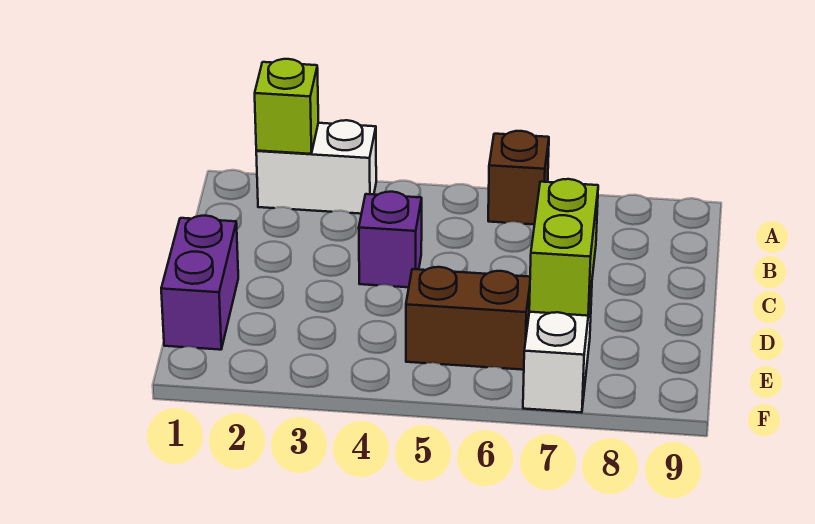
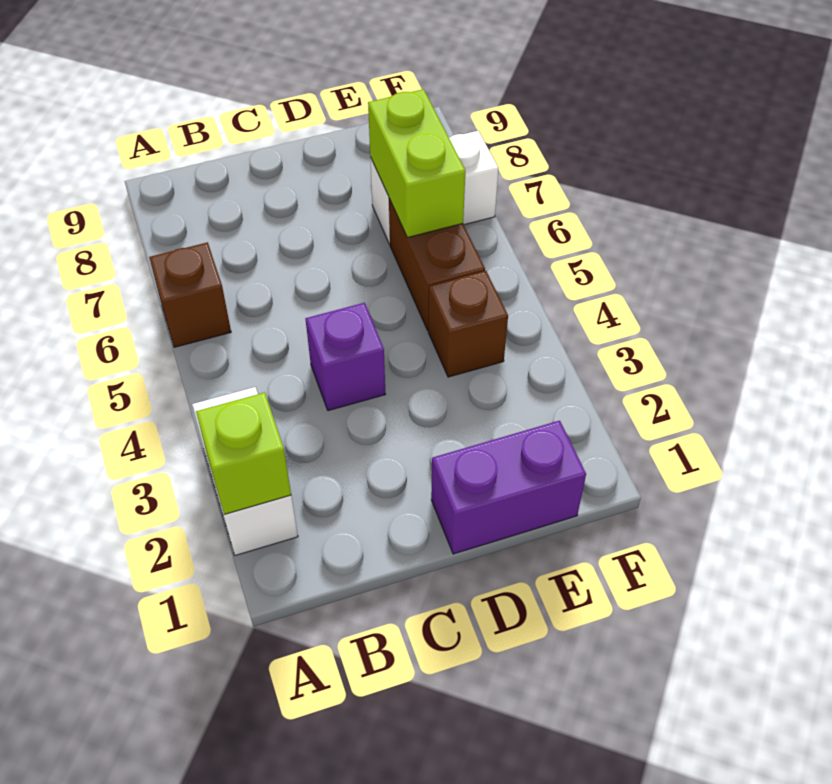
lime brick D7:E7 level 2 -> lime brick E6:E7 level 2
none -> brown brick E4 level 1

